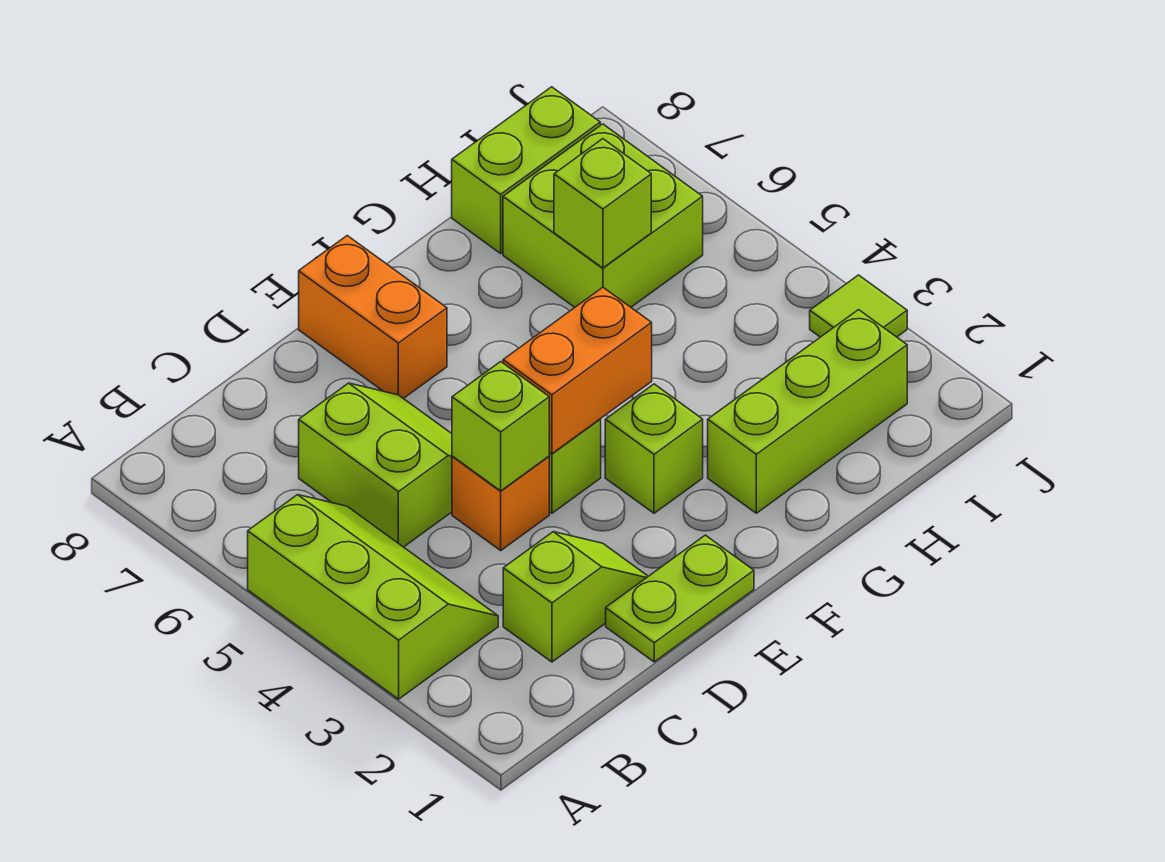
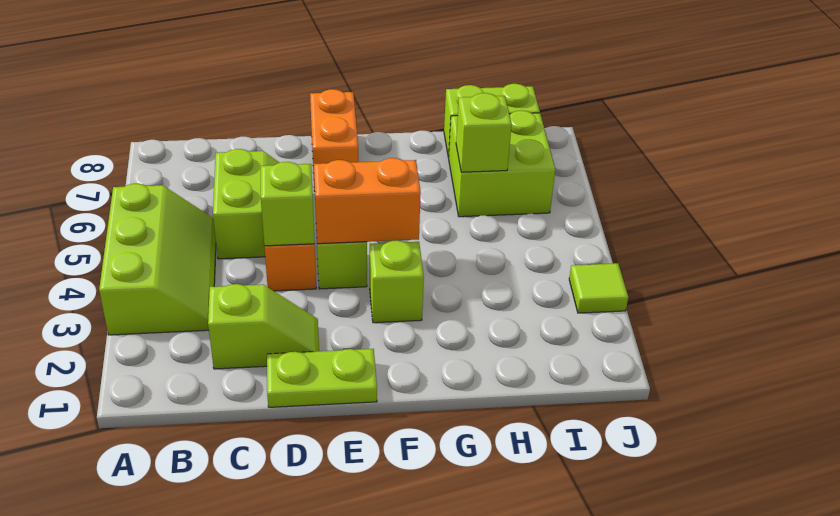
lime brick G2:I2 level 1 -> none

